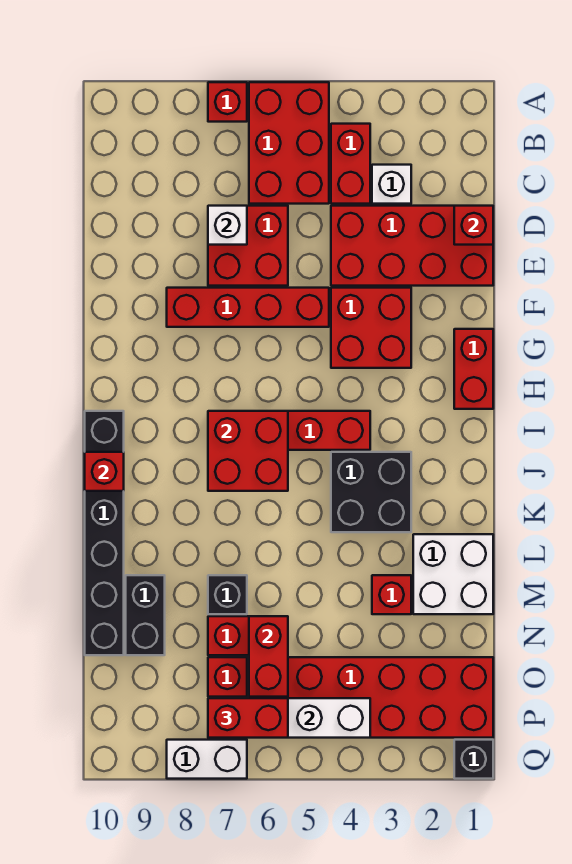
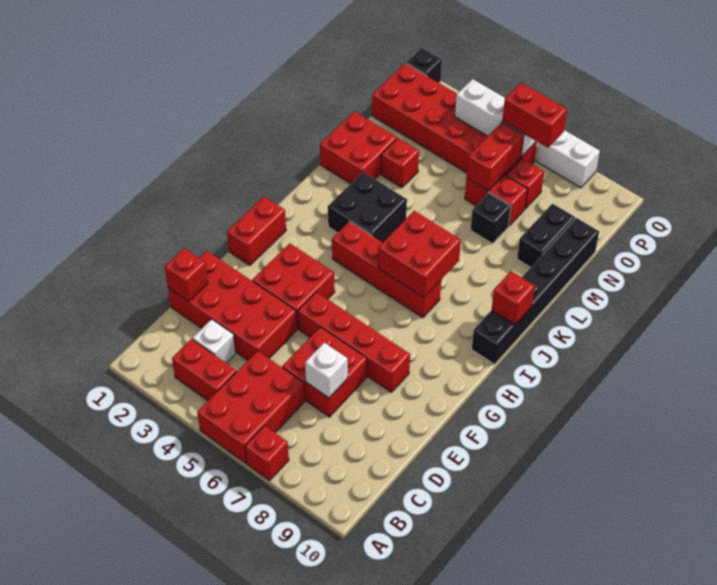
red brick B4:C4 level 1 -> red brick B3:B4 level 1
white brick L1:M2 level 1 -> red brick L1:M2 level 1

